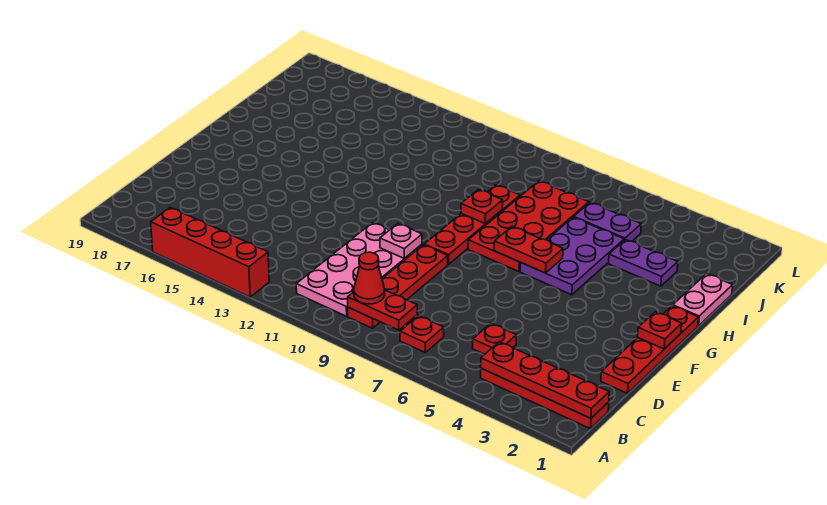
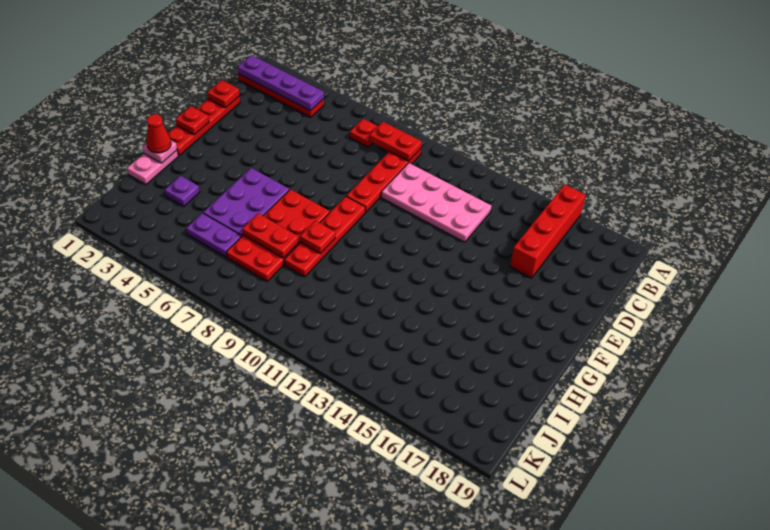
red brick A13:A16 level 1 -> red brick A16:D16 level 1
red plate B1:B4 level 2 -> purple plate B1:B4 level 2
red cone B9 level 3 -> red cone H1 level 3
pink plate B10:E11 level 1 -> pink plate C10:D13 level 1
red plate C5 level 1 -> red plate D1 level 2
pink plate E10 level 2 -> pink plate H1 level 2
red plate G6:G7 level 2 -> red plate I7:I8 level 2
purple plate I3:I4 level 1 -> purple plate I3 level 1

